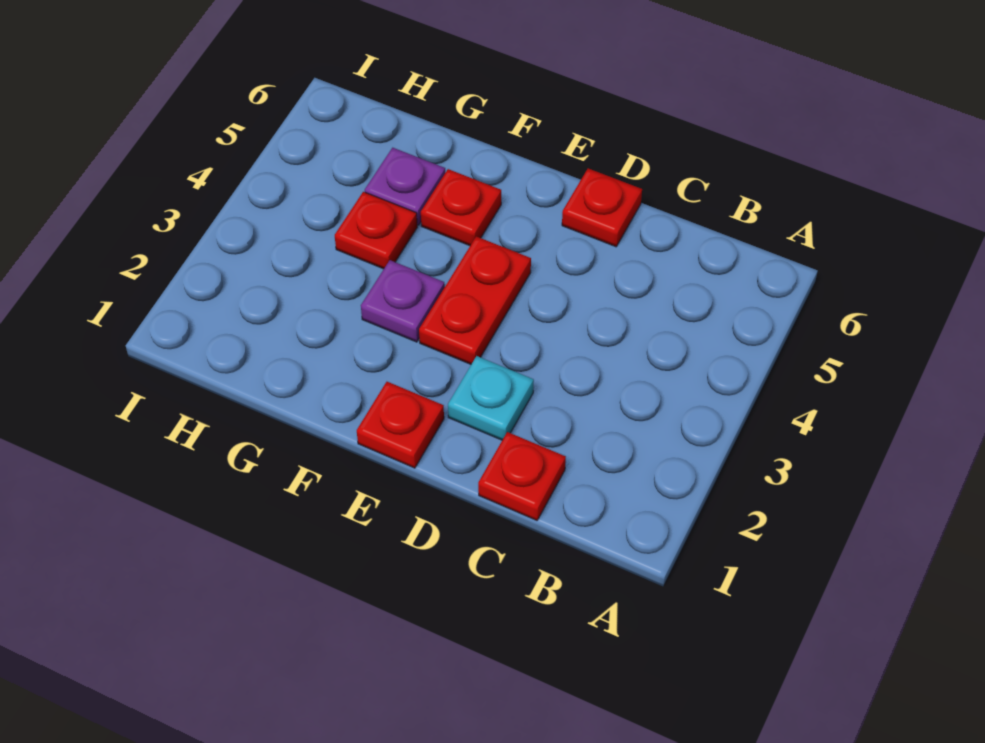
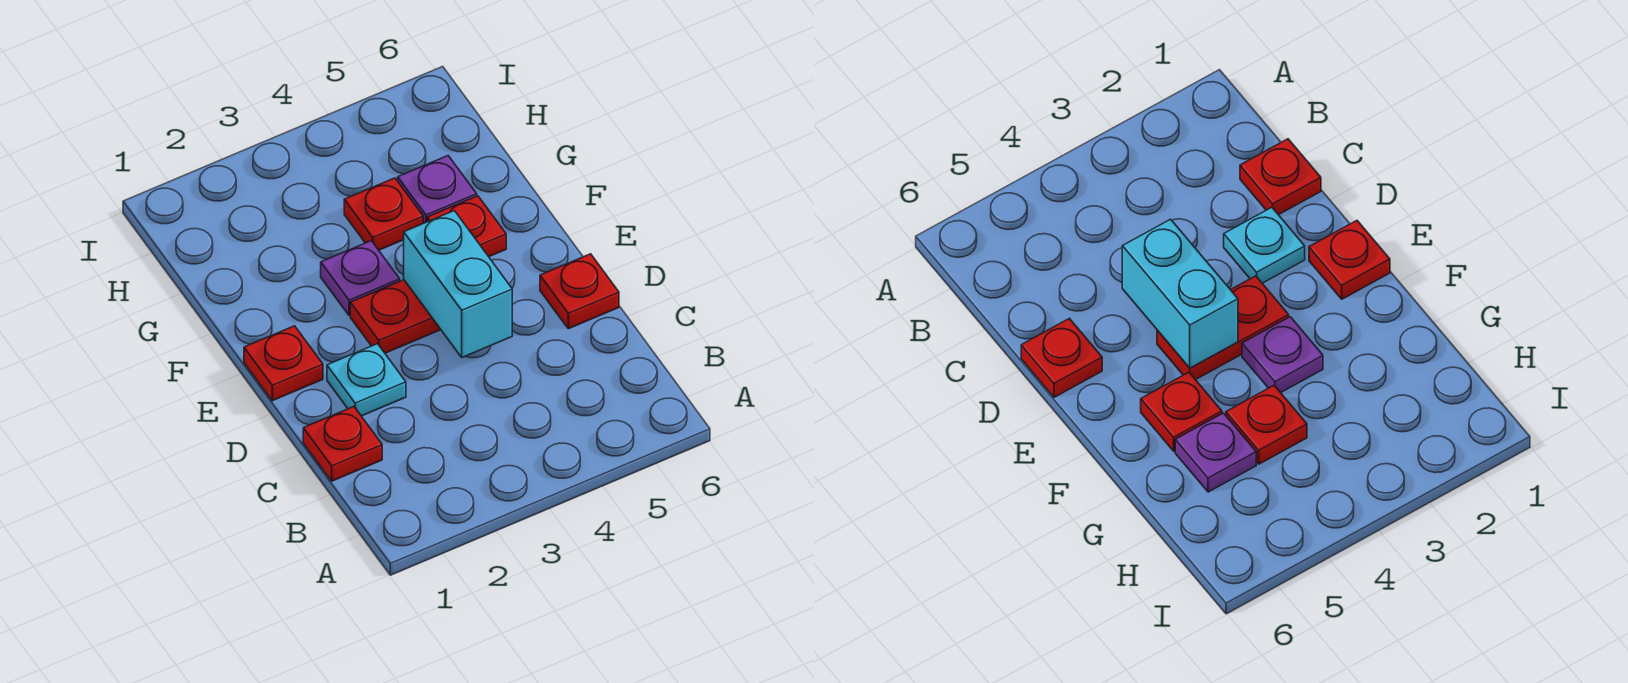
none -> cyan brick D4:E4 level 2

